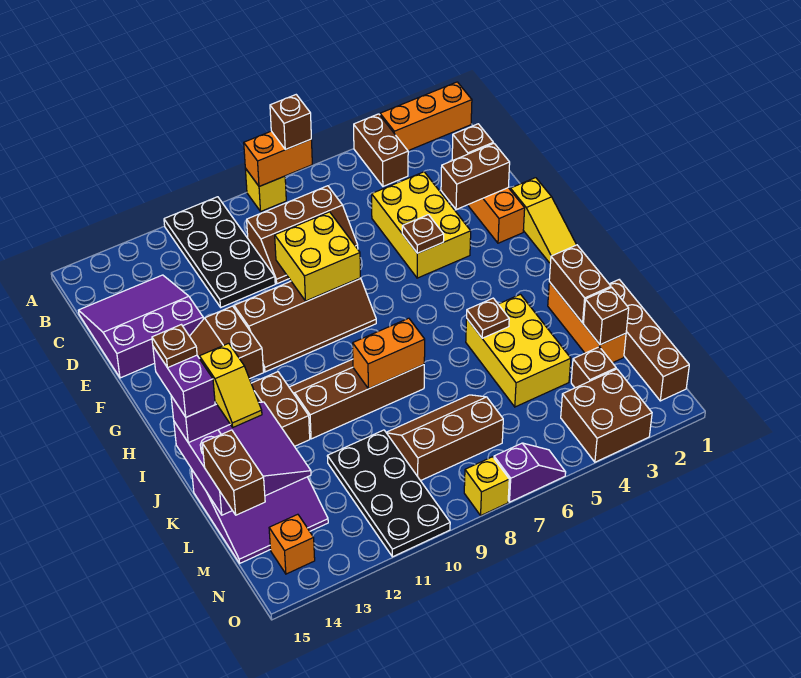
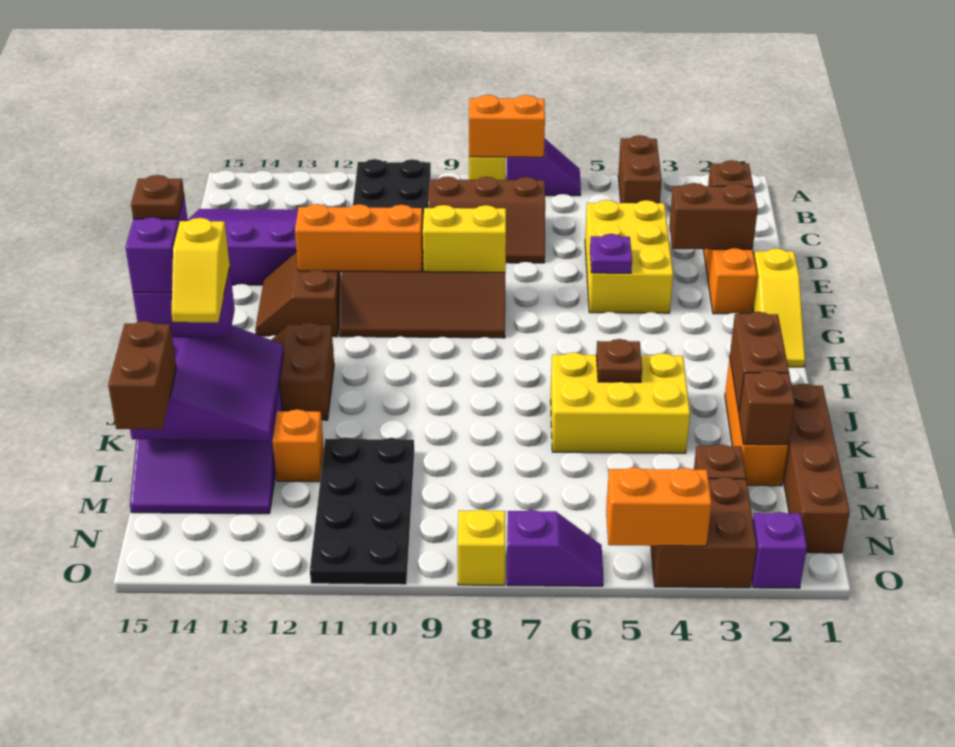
orange brick A1:A3 level 1 -> orange brick F10:F12 level 2
none -> purple slope A6:A7 level 1 top 7
brown brick A7 level 3 -> none
yellow brick E8:F9 level 2 -> yellow brick F8:F9 level 2
brown plate F5 level 2 -> purple plate F5 level 2
brown slope I8:J11 level 1 top J -> none
yellow brick J4:L5 level 1 -> yellow brick J4:K6 level 1
orange brick J8:J9 level 2 -> orange brick O4:O5 level 2
brown slope L7:M9 level 1 top M -> none
orange brick N14 level 1 -> orange brick L12 level 1
none -> purple brick O2 level 1

